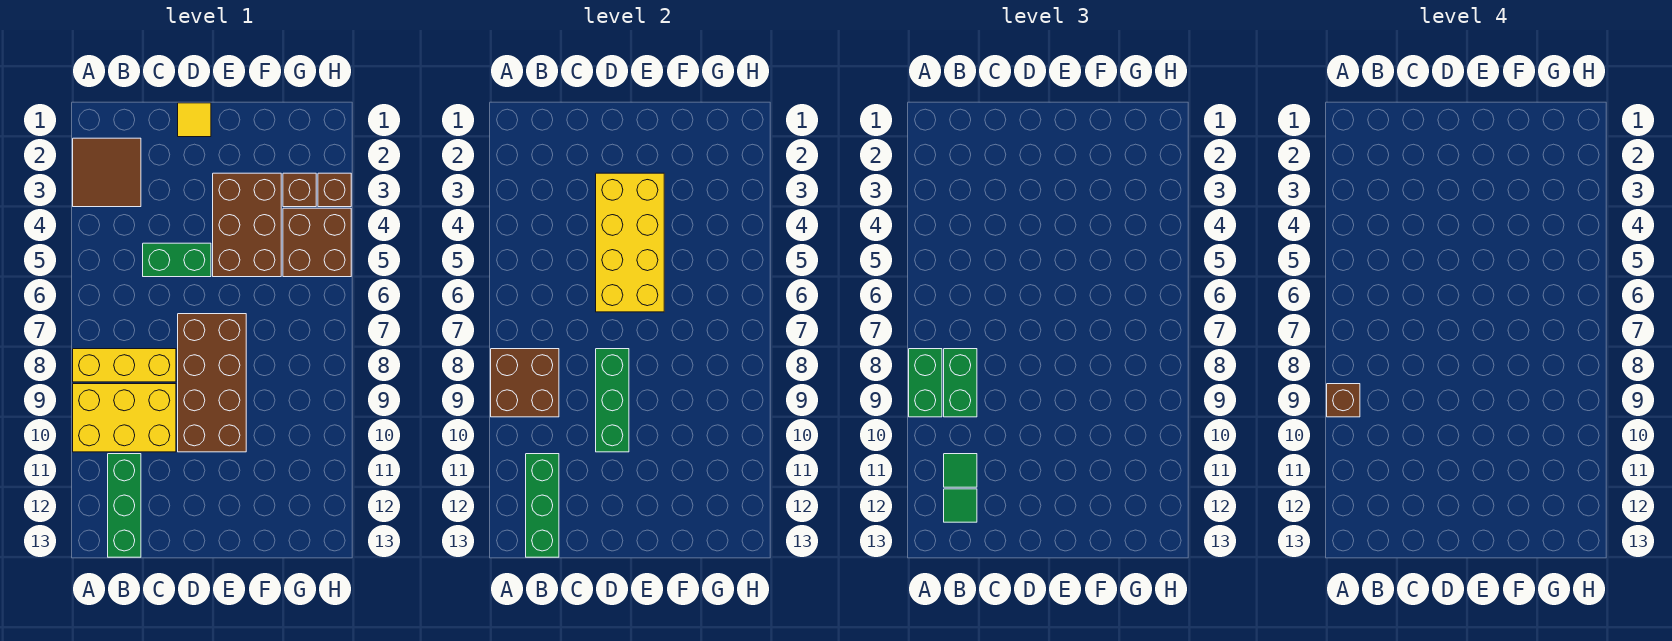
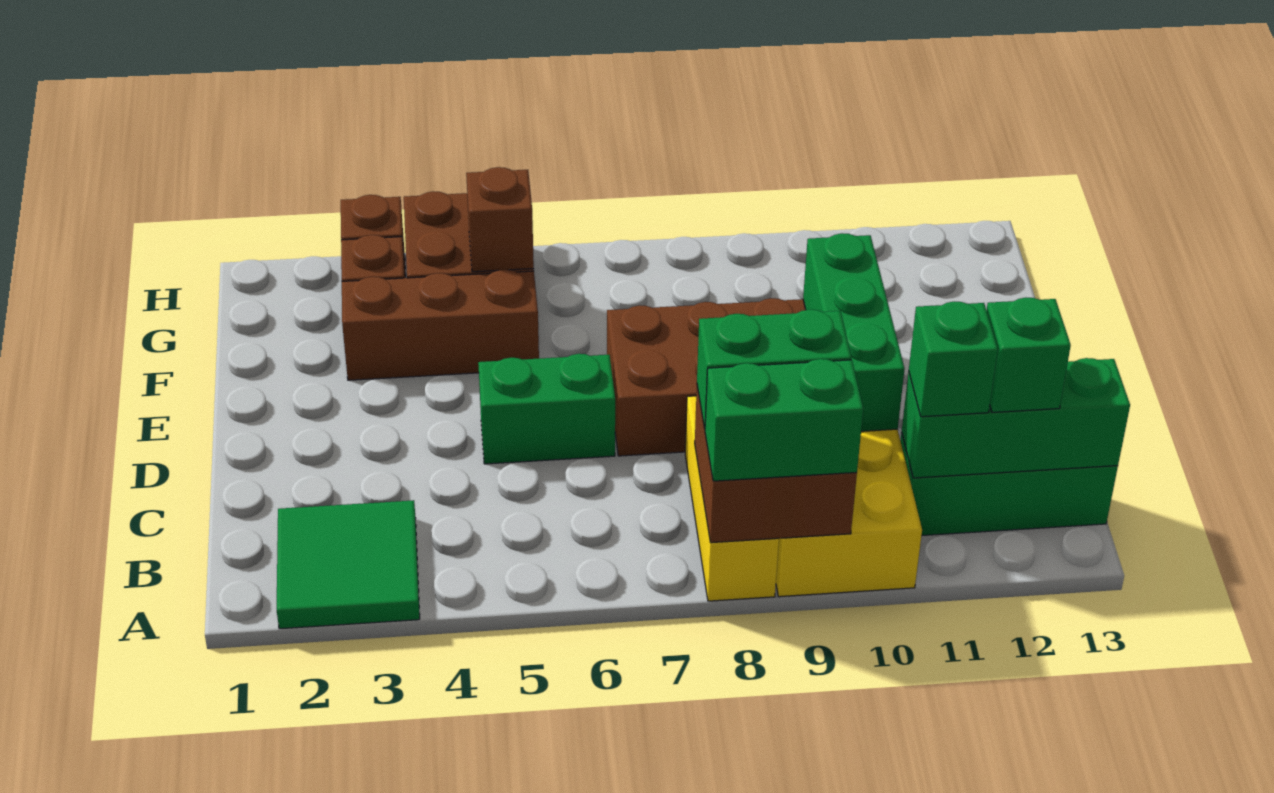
brown tile A2:B3 level 1 -> green tile A2:B3 level 1
brown brick A9 level 4 -> brown brick G5 level 2
green tile B11 level 3 -> green brick B11 level 3
green tile B12 level 3 -> green brick B12 level 3
green brick C5:D5 level 1 -> green brick D5:D6 level 1
yellow tile D1 level 1 -> none
yellow brick D3:E6 level 2 -> none
green brick D8:D10 level 2 -> green brick C10:E10 level 2
brown brick E3:F5 level 1 -> brown brick F3:F5 level 1

